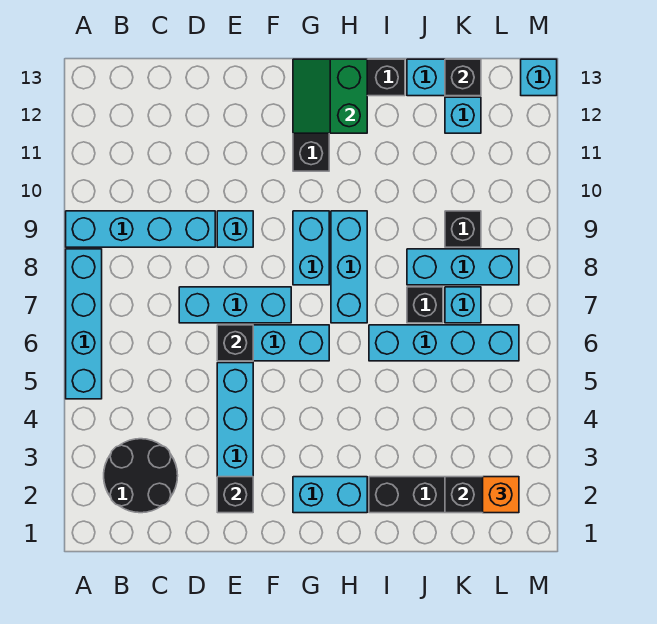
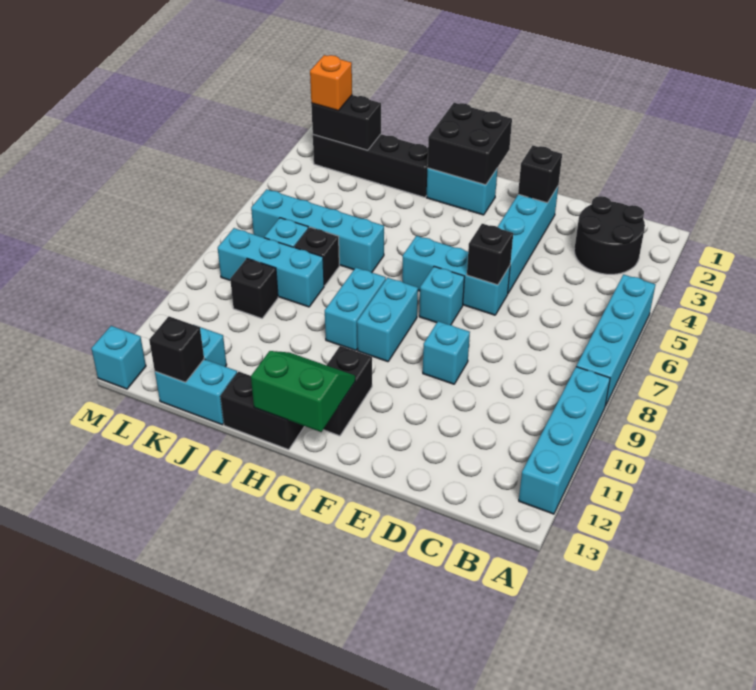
cyan brick A9:D9 level 1 -> cyan brick A9:A12 level 1
cyan brick D7:F7 level 1 -> cyan brick F7 level 1
none -> black brick G1:H2 level 2
green slope G12:H13 level 2 top H -> green slope G12:H13 level 2 top 13
cyan brick H7:H9 level 1 -> cyan brick H8:H9 level 1

